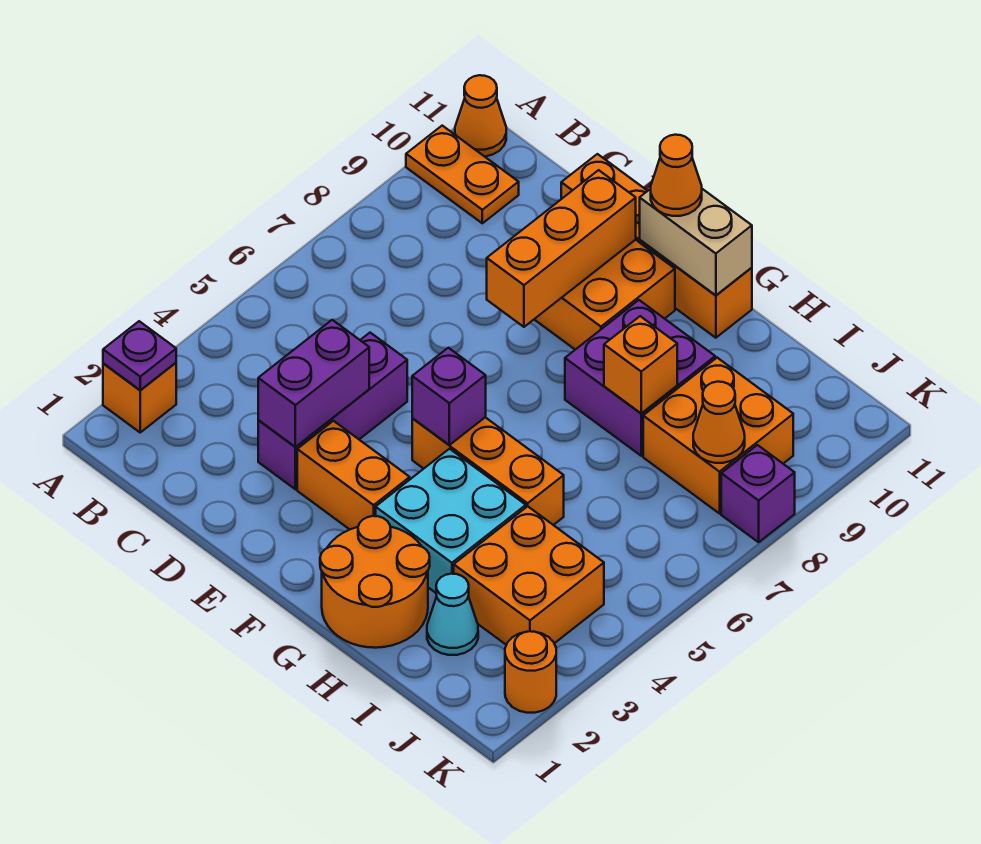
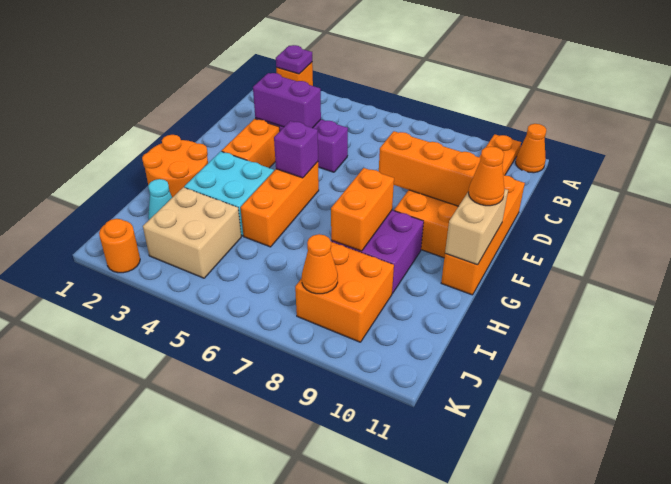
orange brick H8 level 2 -> orange brick G8:H8 level 2
orange brick I3:J4 level 1 -> tan brick I3:J4 level 1
purple brick K8 level 1 -> none

